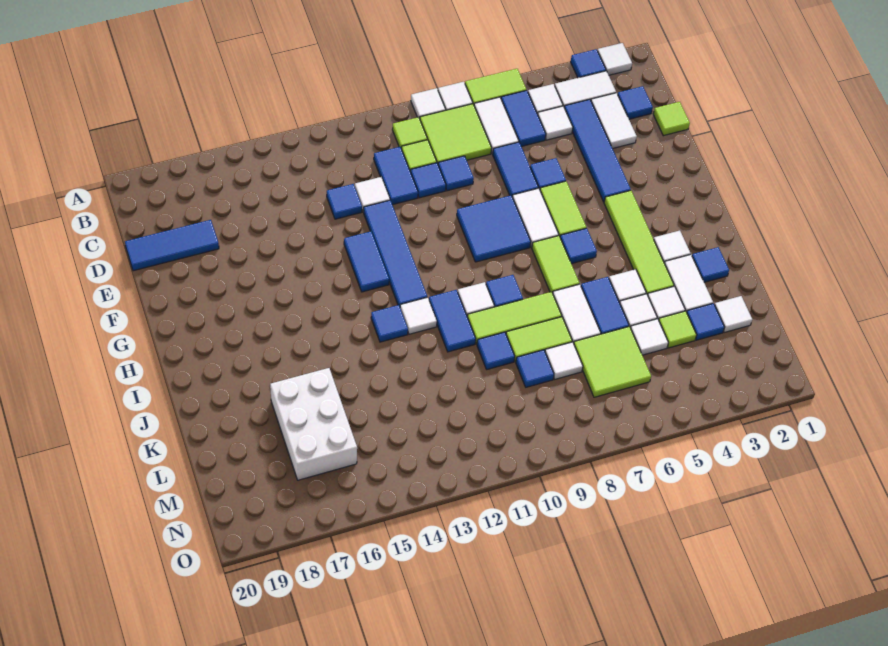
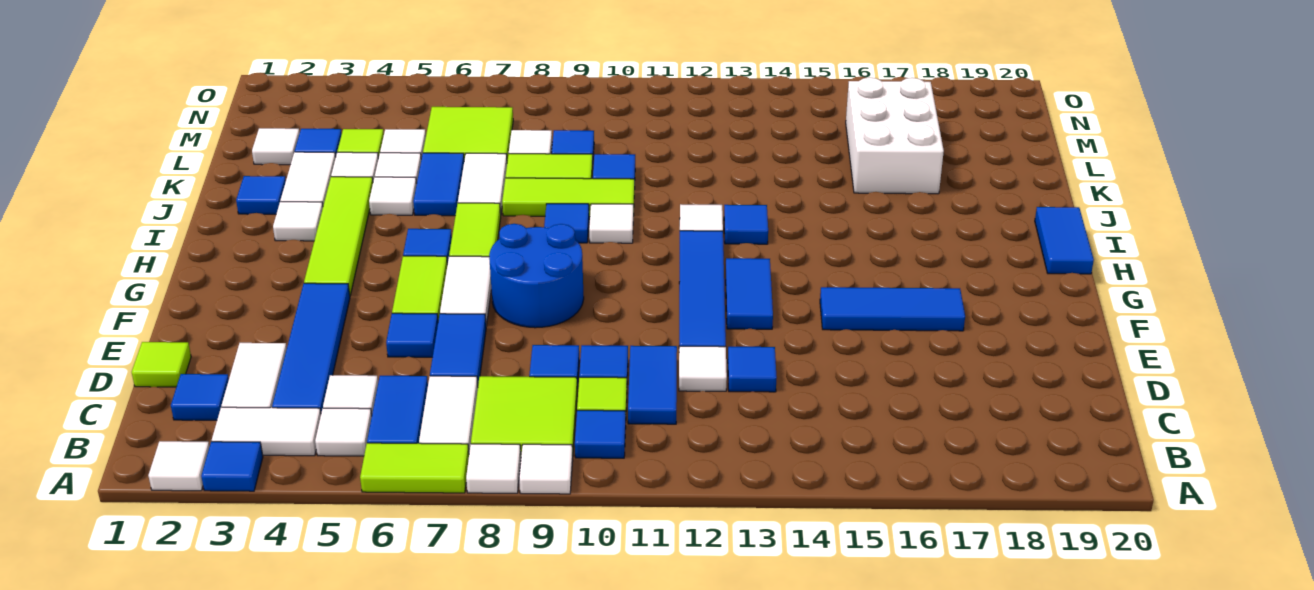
lime tile B10 level 1 -> blue tile B10 level 1
blue tile D18:D20 level 1 -> blue tile F15:F17 level 1
blue tile F8:G9 level 1 -> blue round brick F8:G9 level 1
blue tile I11:J11 level 1 -> blue tile H20:I20 level 1

